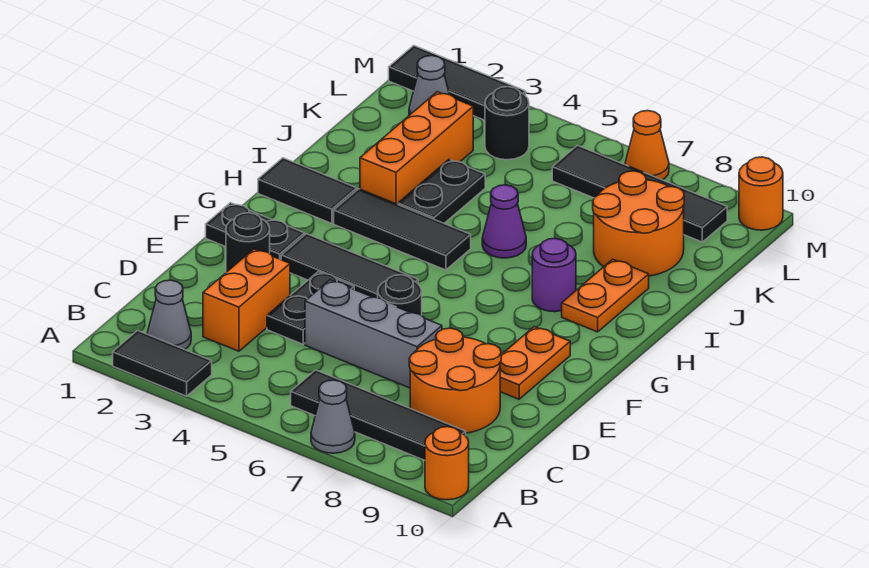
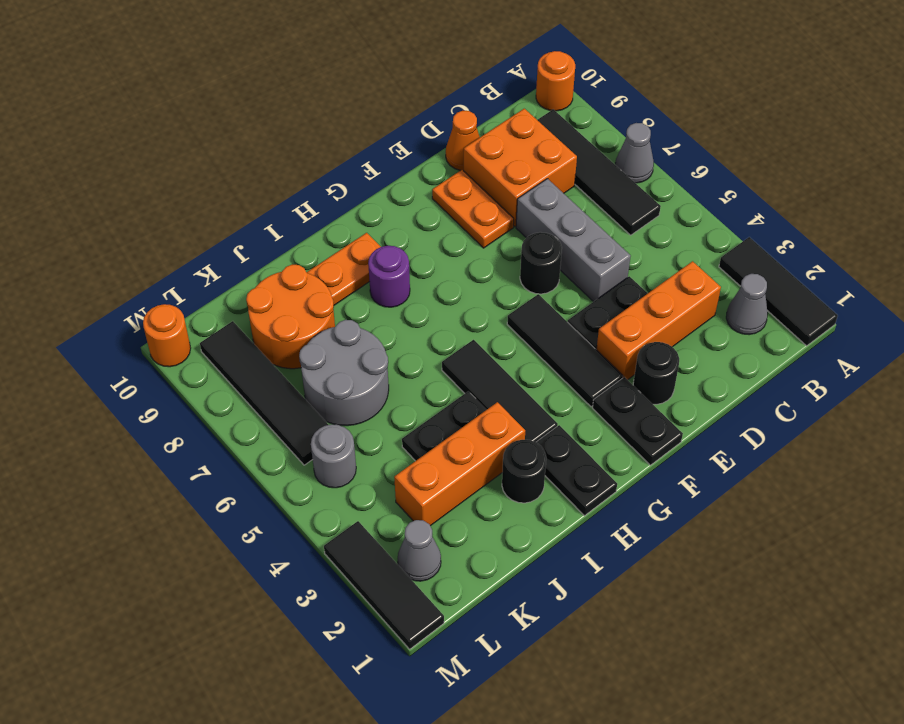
black tile A2:A3 level 1 -> black tile A1:A3 level 1
orange brick C3:D3 level 1 -> orange brick C3:E3 level 1
orange round brick C8:D9 level 1 -> orange brick C8:D9 level 1
orange plate E9:F9 level 1 -> orange plate E8:E9 level 1
black tile H1:H2 level 1 -> black plate H1:H2 level 1
purple cone I6 level 1 -> none
none -> grey round brick J6:K7 level 1
black round brick L4 level 1 -> black round brick I2 level 1
none -> grey round brick L5 level 1
orange cone M7 level 1 -> orange cone D10 level 1

